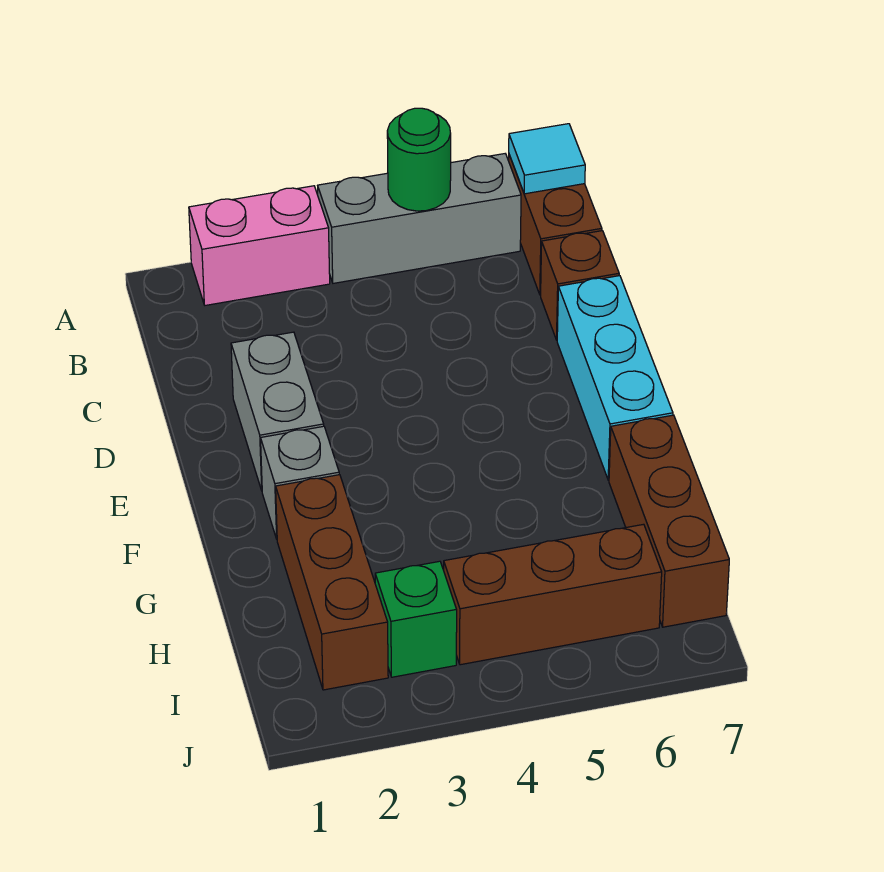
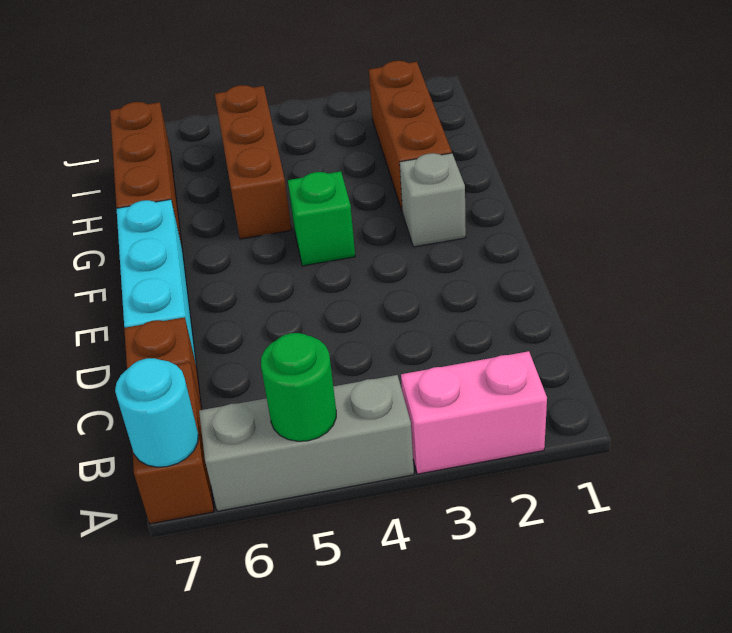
cyan tile A7 level 2 -> cyan round brick A7 level 2
grey brick D2:E2 level 1 -> none
green brick I3 level 1 -> green brick F4 level 1
brown brick I4:I6 level 1 -> brown brick G5:I5 level 1

